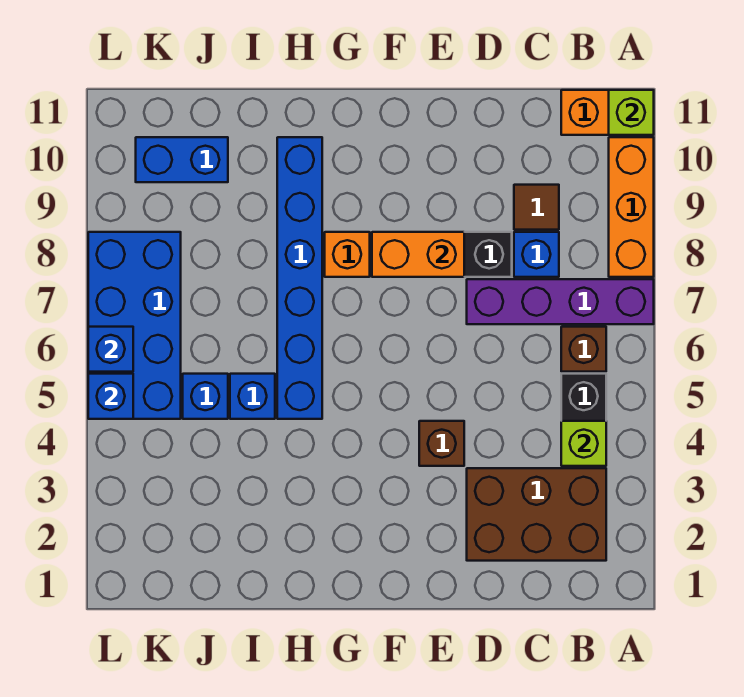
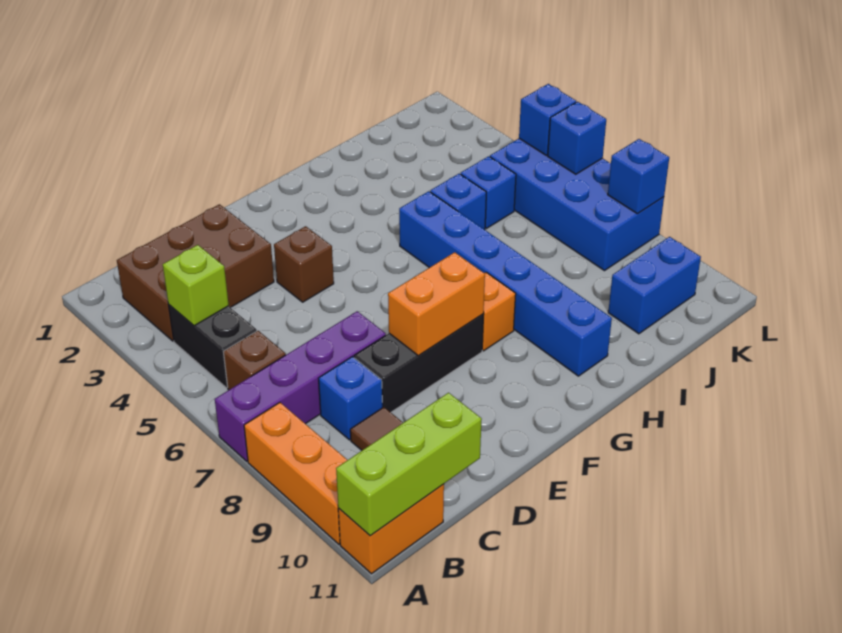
lime brick A11 level 2 -> lime brick A11:C11 level 2
none -> blue brick L8 level 2

